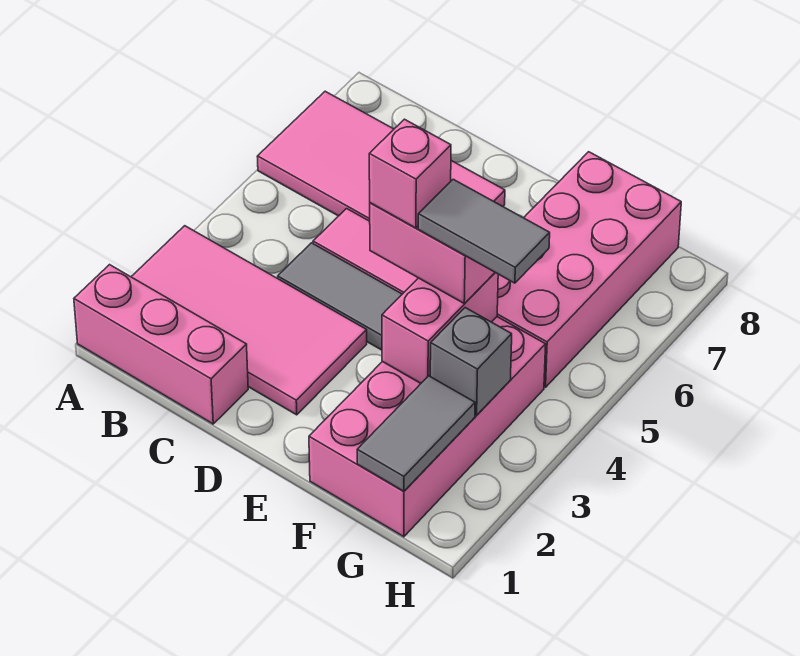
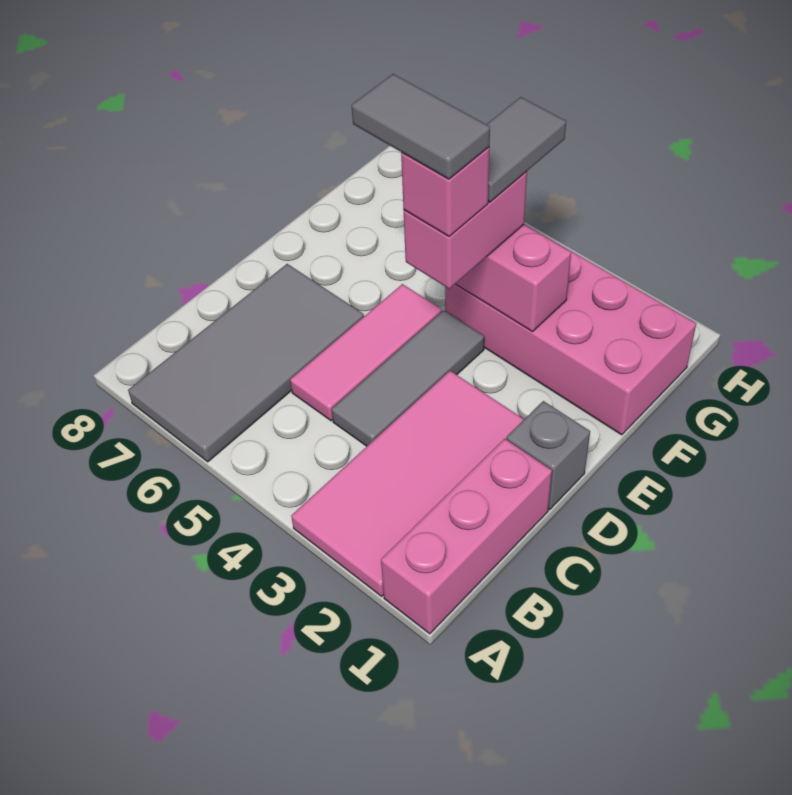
pink tile A6:D7 level 1 -> grey tile A6:D7 level 1
pink brick F5:G8 level 1 -> none
grey tile G1:G2 level 2 -> grey tile E4:E5 level 5
grey brick G3 level 2 -> grey brick D1 level 1

